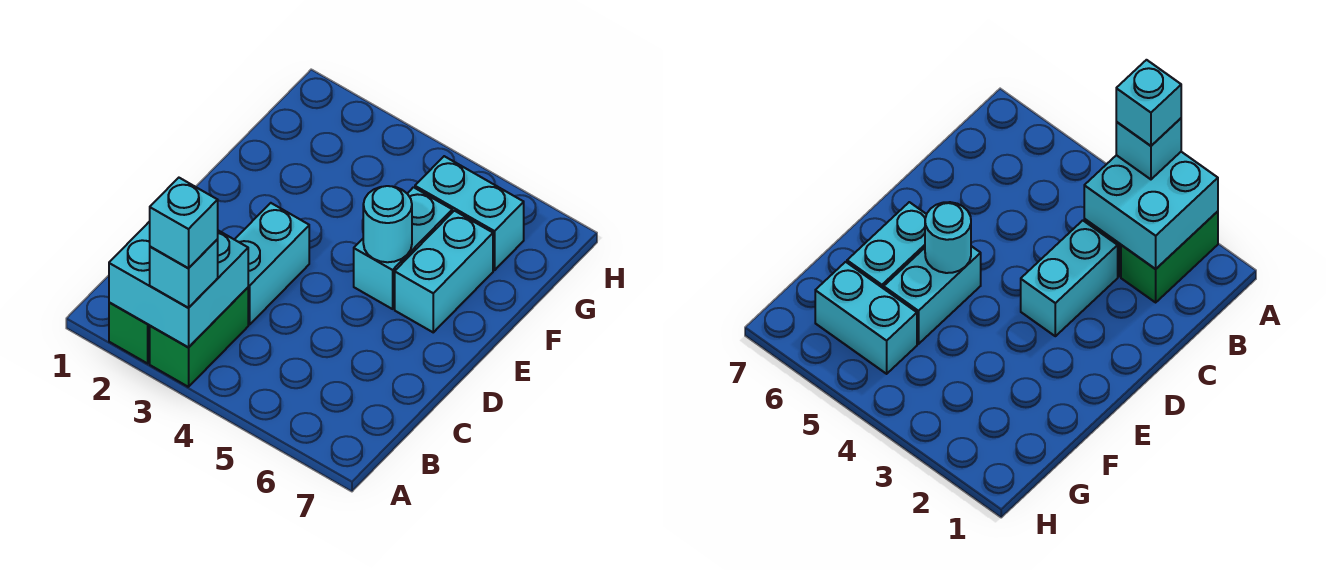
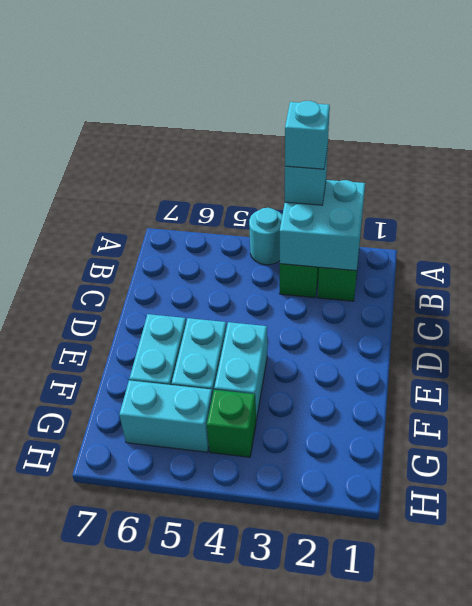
cyan brick C3:D3 level 1 -> cyan brick E4:F4 level 1
cyan round brick E5 level 2 -> cyan round brick A4 level 1
none -> green brick G4 level 1

